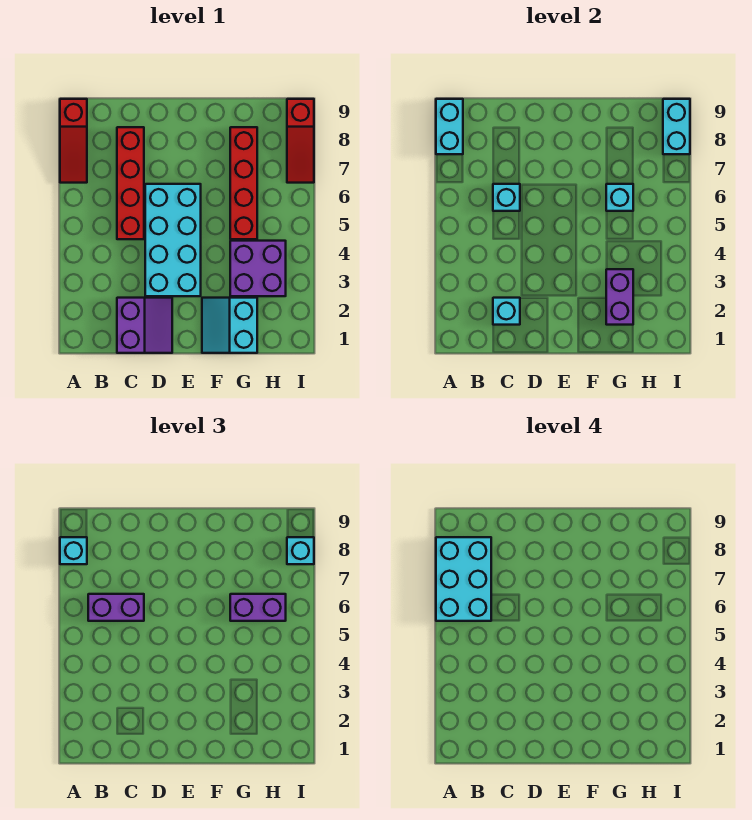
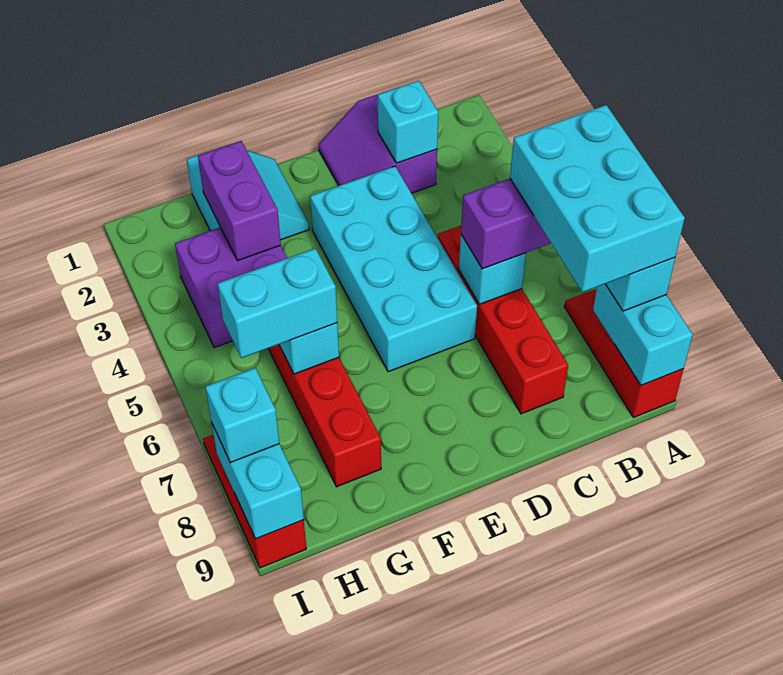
purple brick G6:H6 level 3 -> cyan brick G6:H6 level 3

